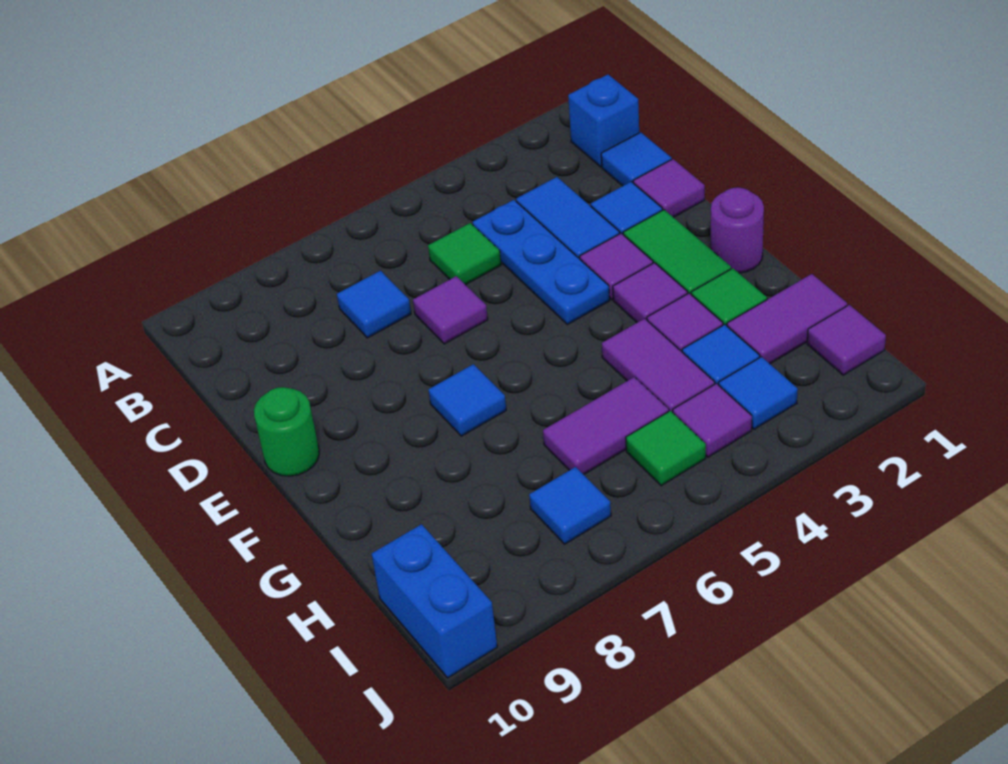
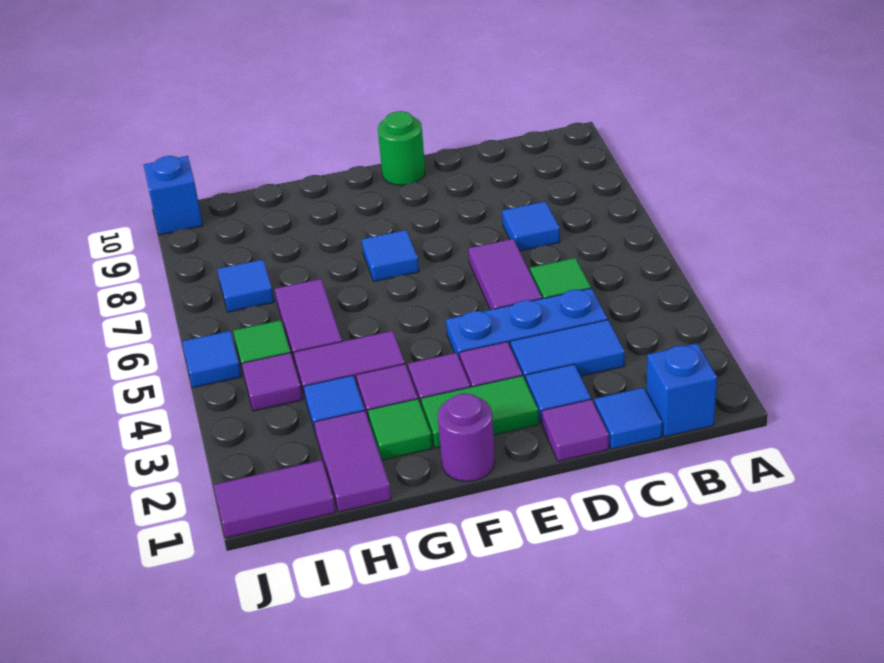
purple tile D6 level 1 -> purple tile D5:D6 level 1
purple tile I1 level 1 -> purple tile I1:J1 level 1
blue tile I3 level 1 -> blue tile J5 level 1
blue brick I10:J10 level 1 -> blue brick J10 level 1

